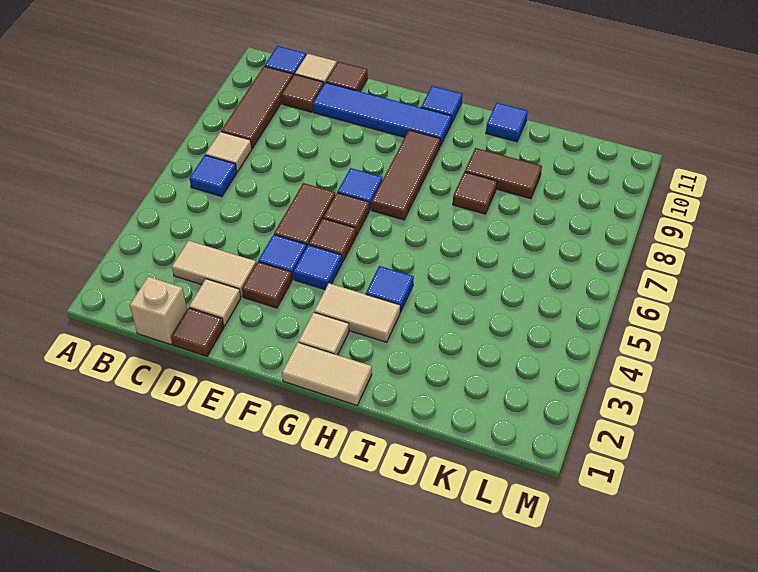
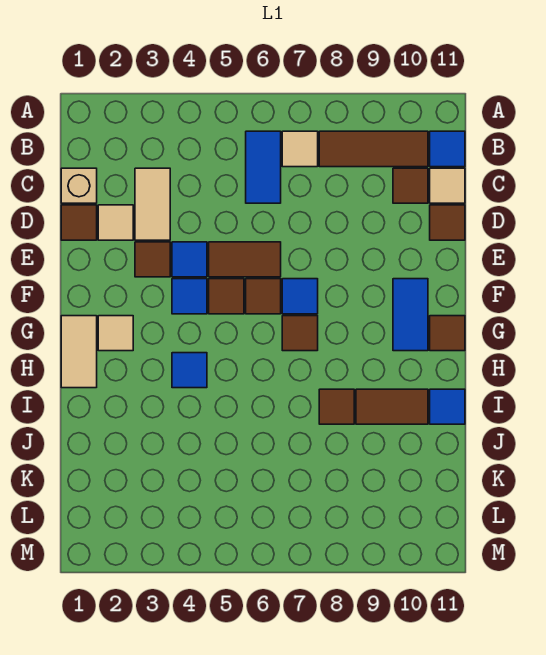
blue tile B6 level 1 -> blue tile B6:C6 level 1
blue tile D10:G10 level 1 -> blue tile F10:G10 level 1
tan tile G3:H3 level 1 -> none
brown tile G7:G9 level 1 -> brown tile G7 level 1
blue tile G11 level 1 -> brown tile G11 level 1
brown tile I9:J9 level 1 -> brown tile I9:I10 level 1

